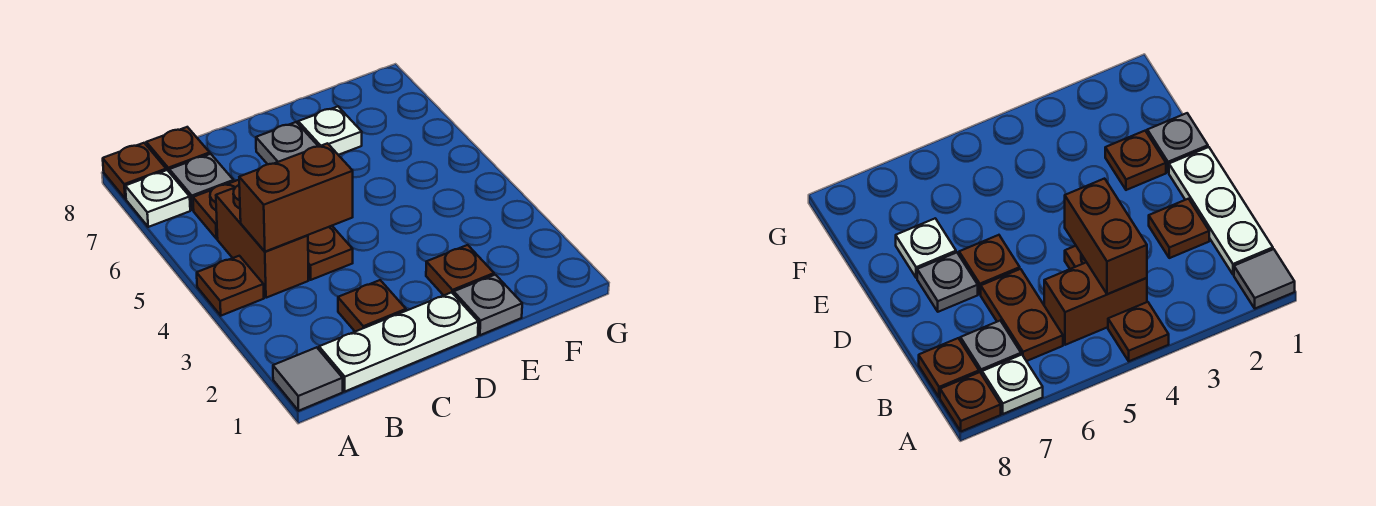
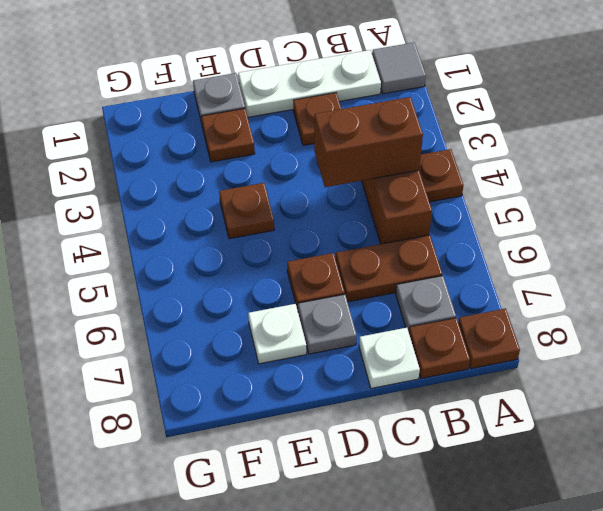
white plate A7 level 1 -> white plate C8 level 1
brown plate C4 level 1 -> brown plate E4 level 1

